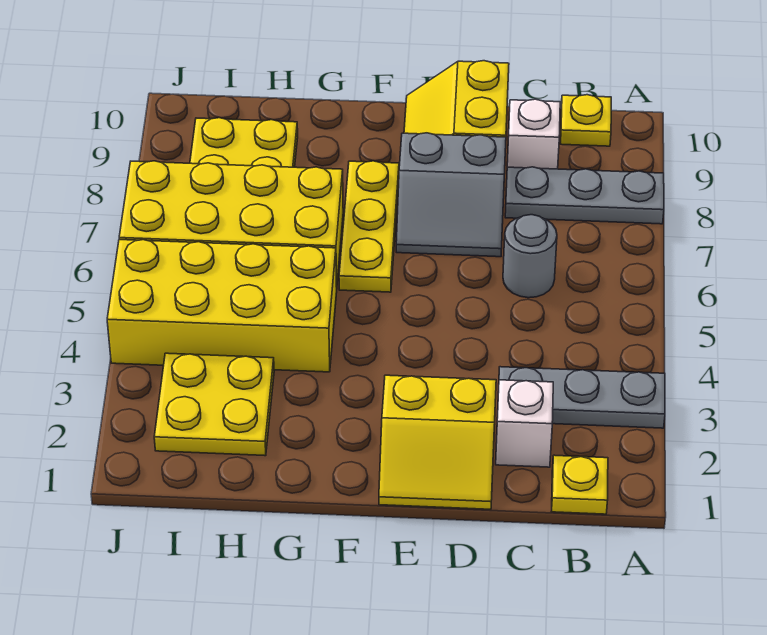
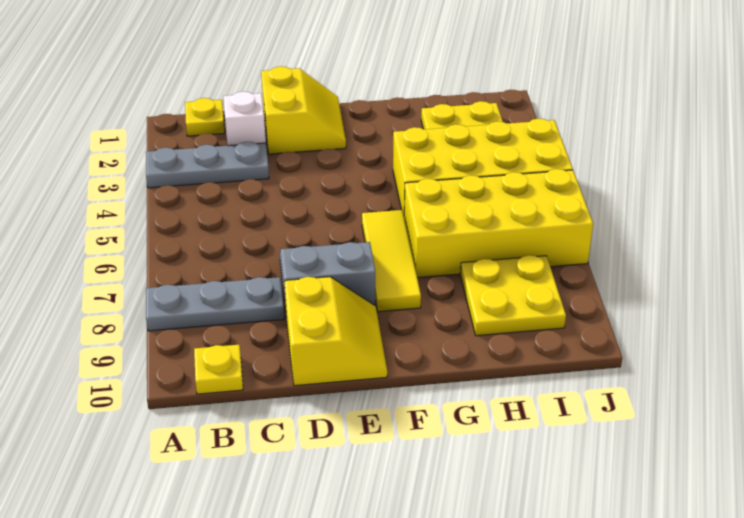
grey round brick C6 level 1 -> none
white brick C9 level 1 -> none
yellow slope D1:E2 level 1 top 2 -> yellow slope D1:E2 level 1 top D
yellow plate F6:F8 level 1 -> yellow tile F6:F8 level 1

